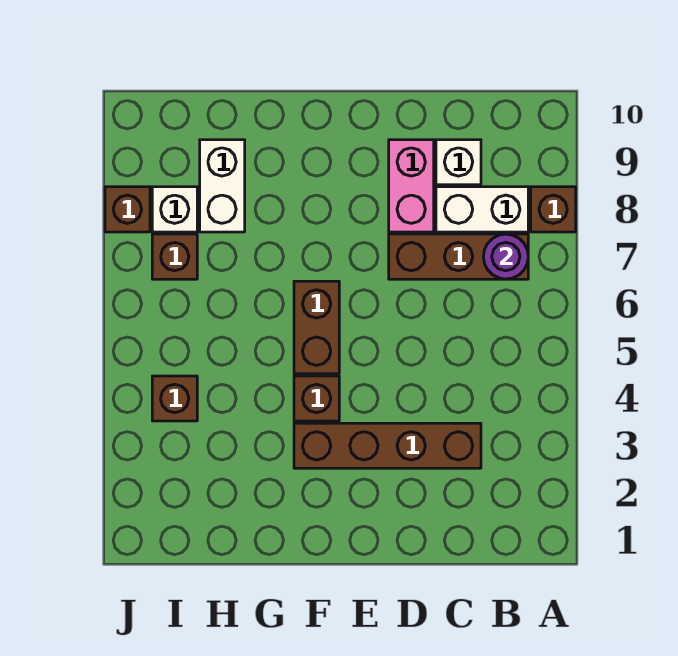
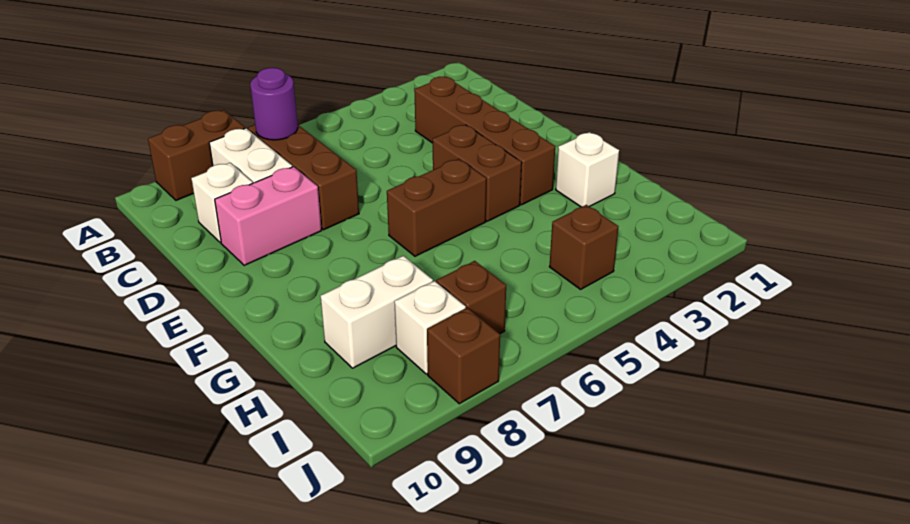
brown brick A8 level 1 -> brown brick A8:A9 level 1
brown brick F4 level 1 -> brown brick E4:F4 level 1
none -> white brick G2 level 1

